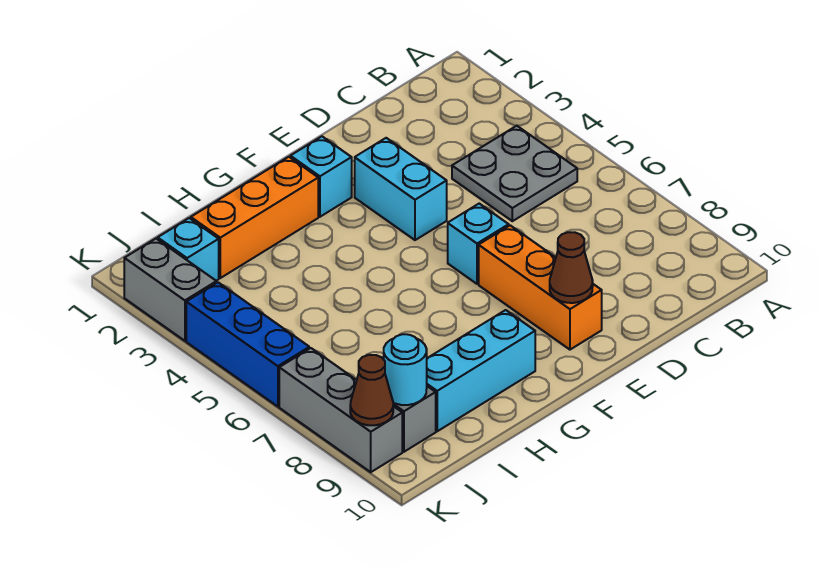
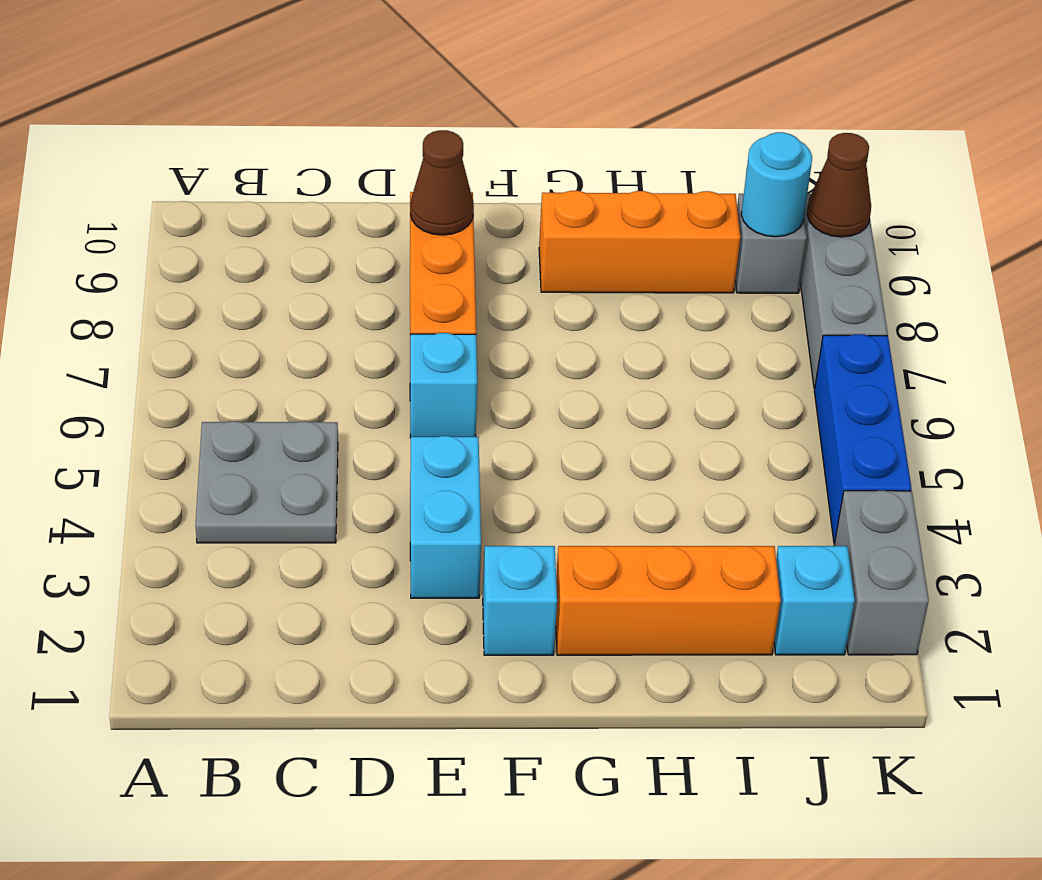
cyan brick G9:I9 level 1 -> orange brick G9:I9 level 1

